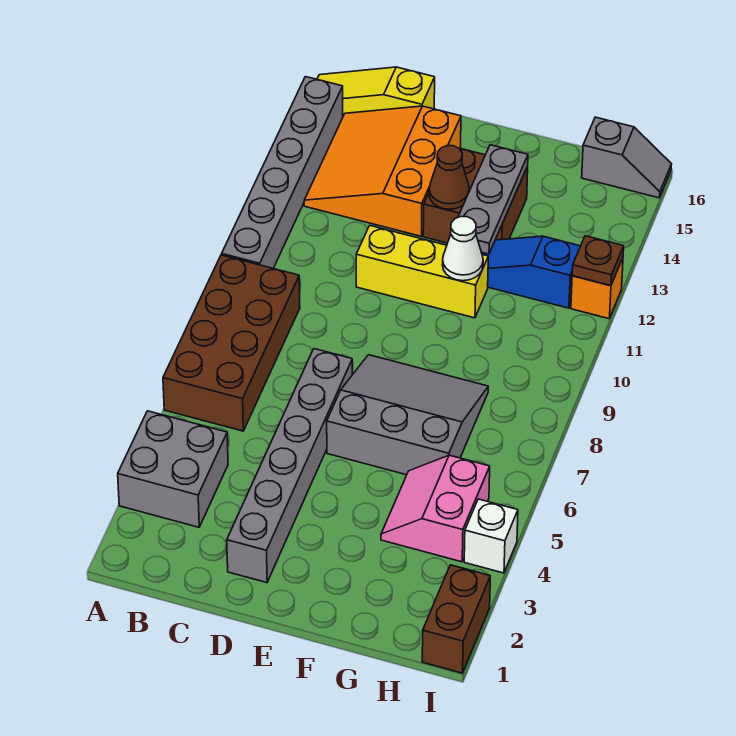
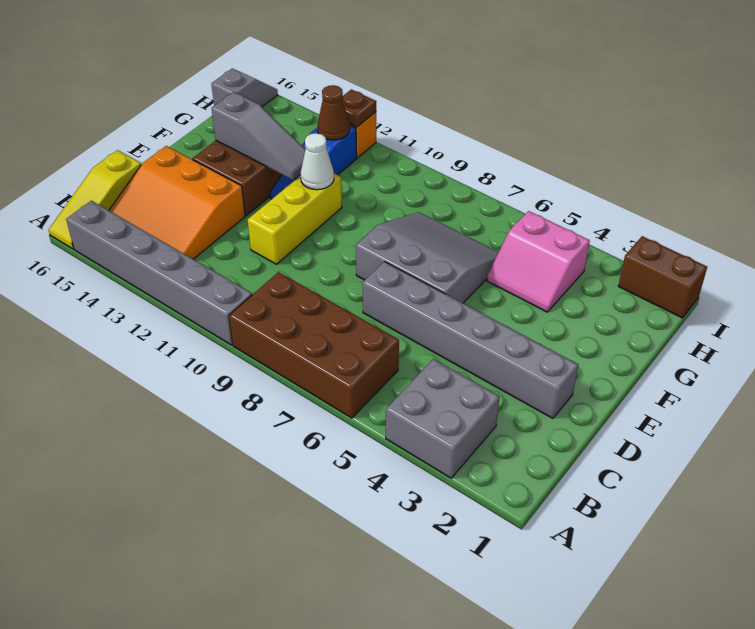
grey slope E6:G8 level 1 top 6 -> grey slope E6:G8 level 1 top E
brown cone E13 level 2 -> brown cone H12 level 2
grey plate F12:F14 level 2 -> grey slope F12:F14 level 2 top 14
white brick I4 level 1 -> none

